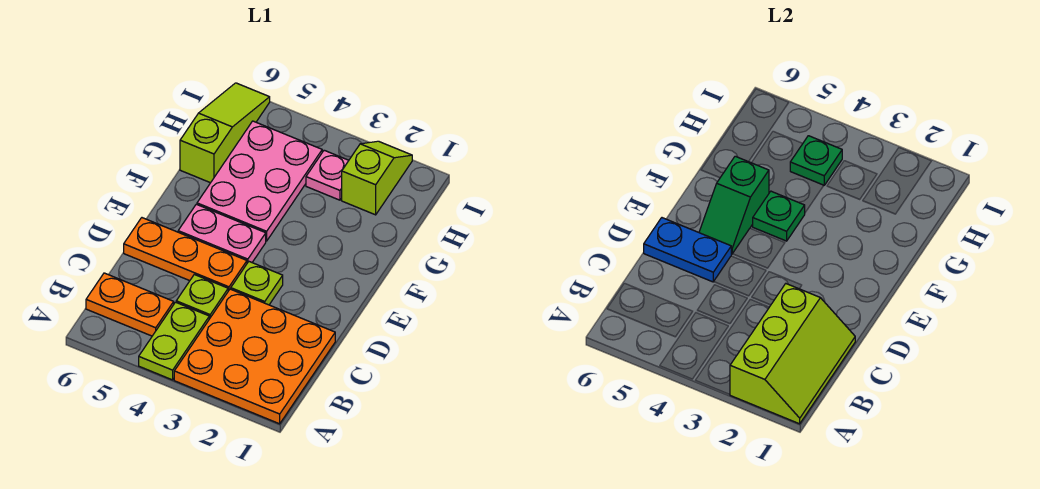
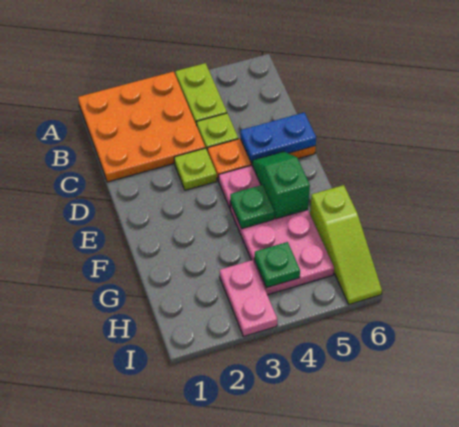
lime slope A1:C2 level 2 top 2 -> none
orange plate B5:B6 level 1 -> none
lime slope H2:I2 level 1 top H -> none
pink plate H3 level 1 -> pink plate H3:I3 level 1

